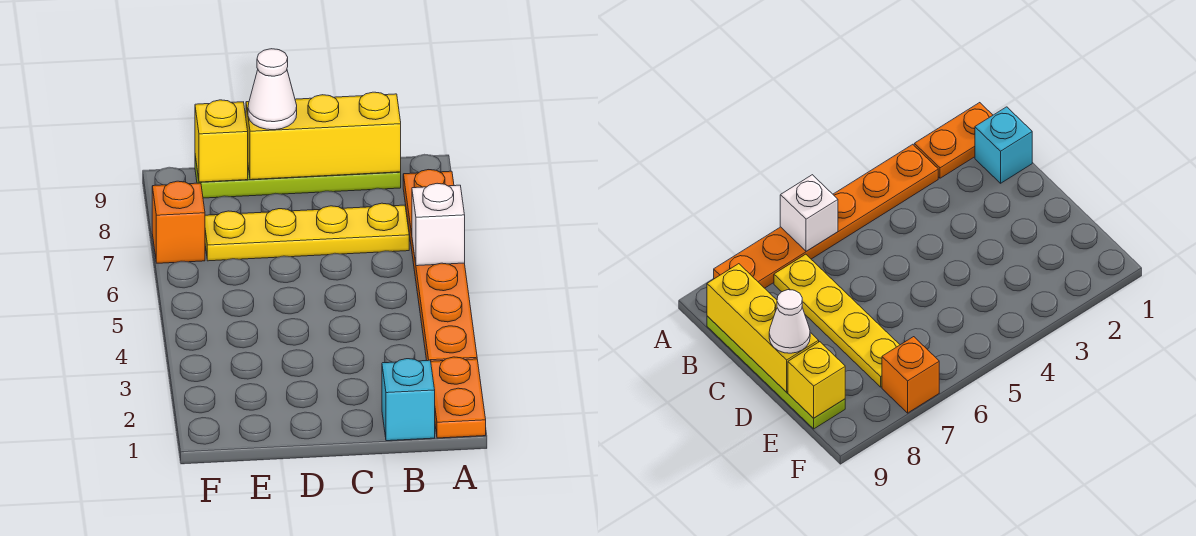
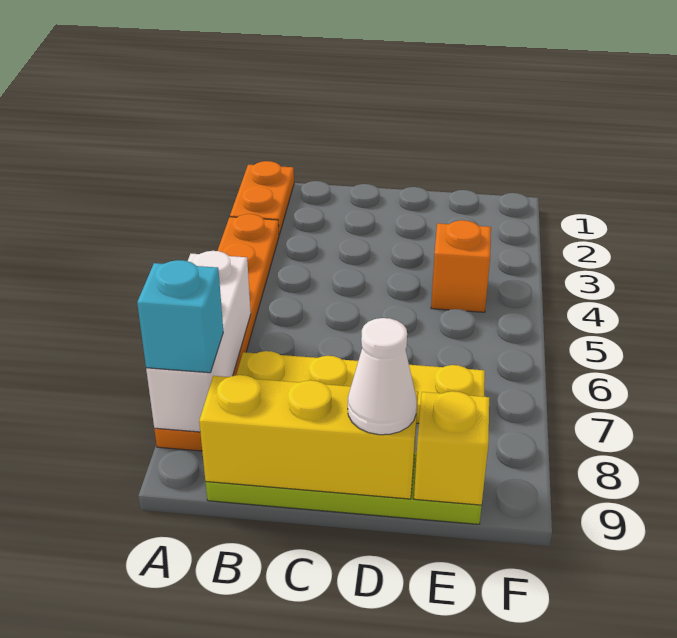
white brick A6 level 2 -> white brick A6:A8 level 2
cyan brick B1 level 1 -> cyan brick A8 level 3
orange brick F7 level 1 -> orange brick E4 level 1

